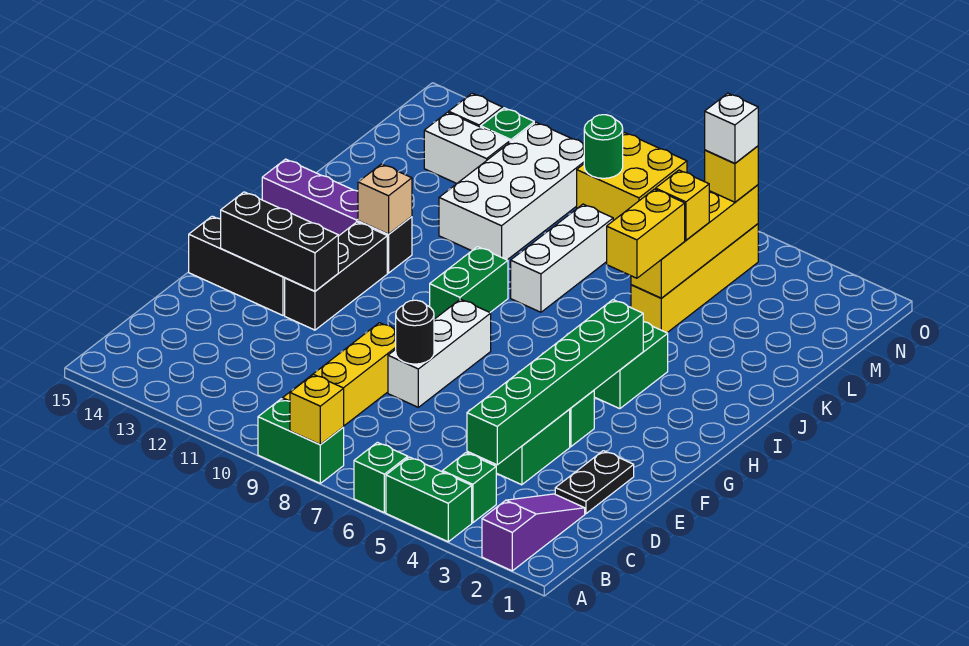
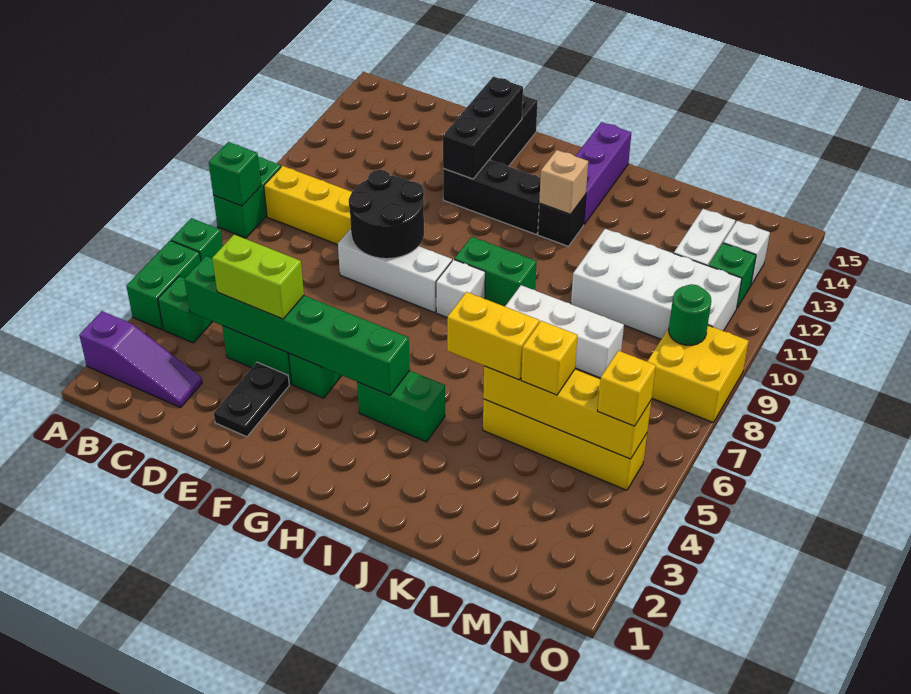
yellow brick A8 level 2 -> green brick A8 level 2
black plate D2:E2 level 1 -> black plate E2:E3 level 1
none -> lime brick D4:E4 level 3
black round brick E8 level 2 -> black round brick E8:F9 level 2
white brick N5 level 4 -> white brick H8 level 1

